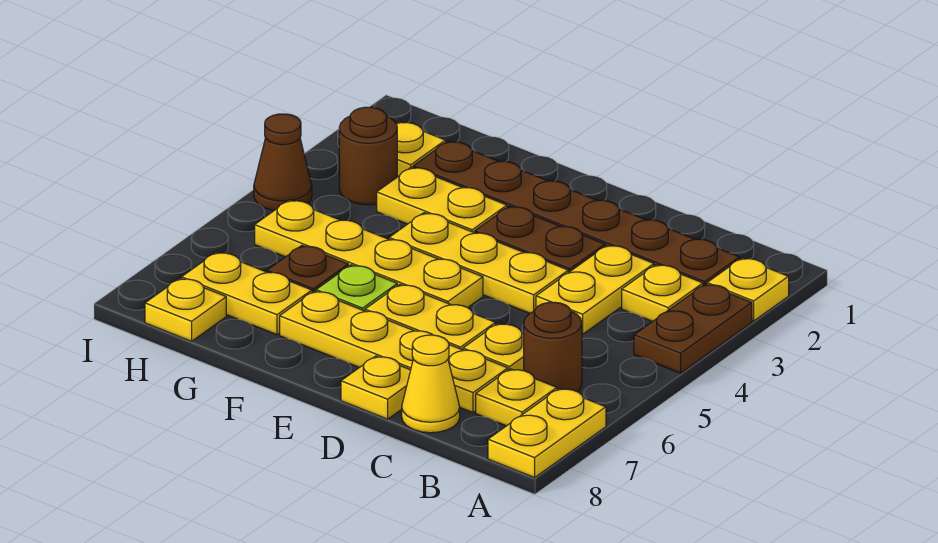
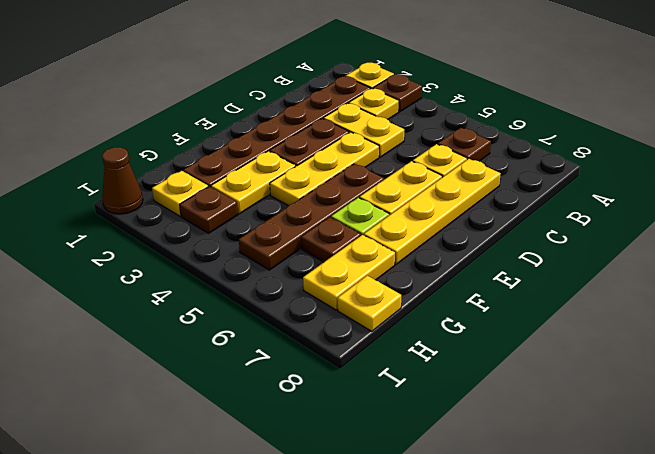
brown plate A3:A4 level 1 -> brown plate A3 level 1
yellow plate A7:A8 level 1 -> none
brown round brick B6 level 1 -> brown plate B6 level 1
yellow plate B7 level 1 -> none
yellow cone C8 level 1 -> none
yellow plate D8 level 1 -> none
yellow plate E5:H5 level 1 -> brown plate E5:H5 level 1
brown round brick H3 level 1 -> brown plate H3 level 1
brown cone I4 level 1 -> brown cone I1 level 1

